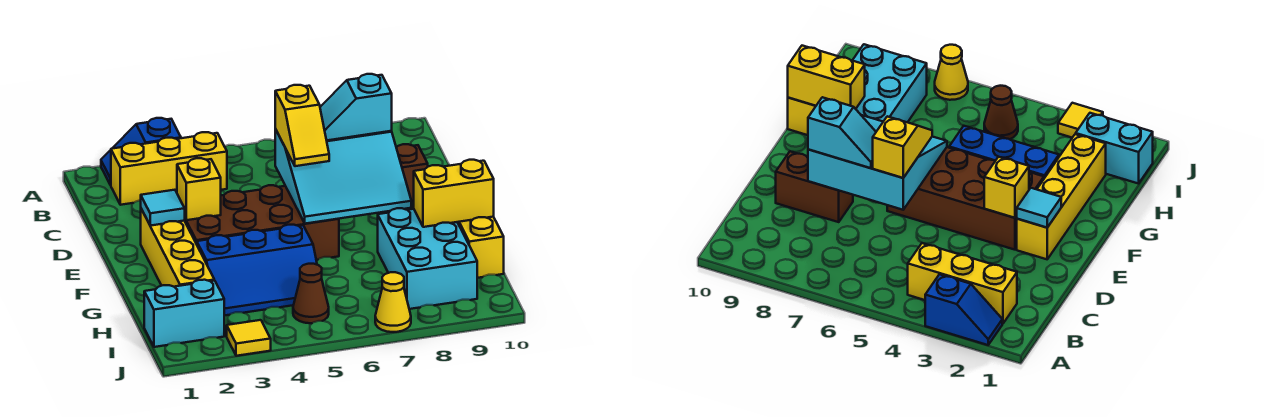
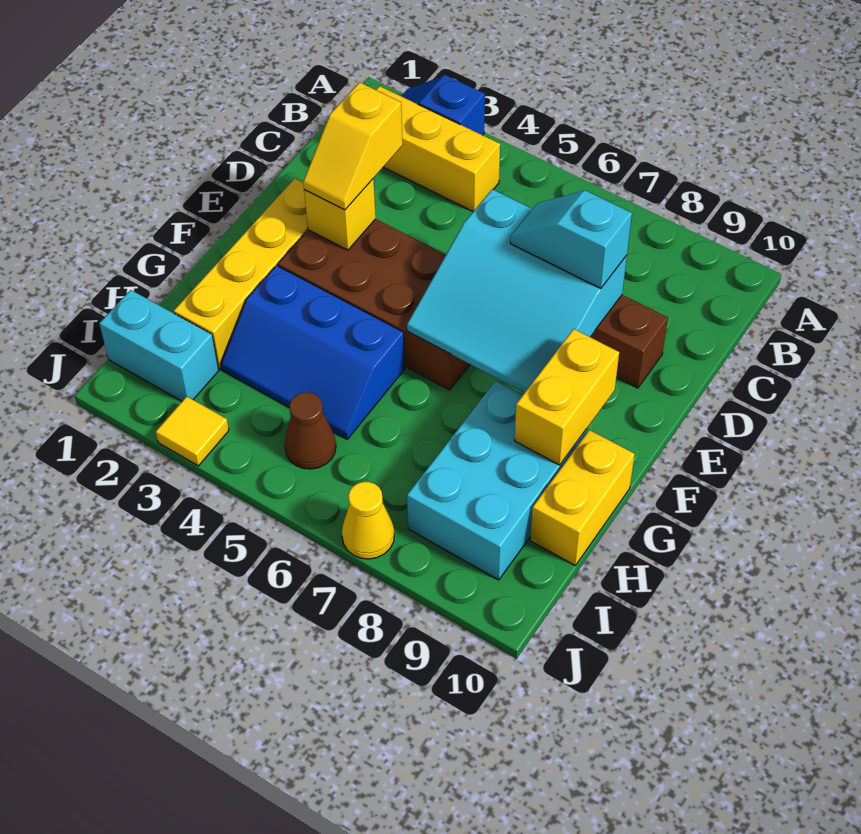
yellow slope D6:E6 level 3 top D -> yellow slope D3:E3 level 3 top D
cyan tile E2 level 2 -> none
yellow brick G9:G10 level 2 -> yellow brick F9:G9 level 2

